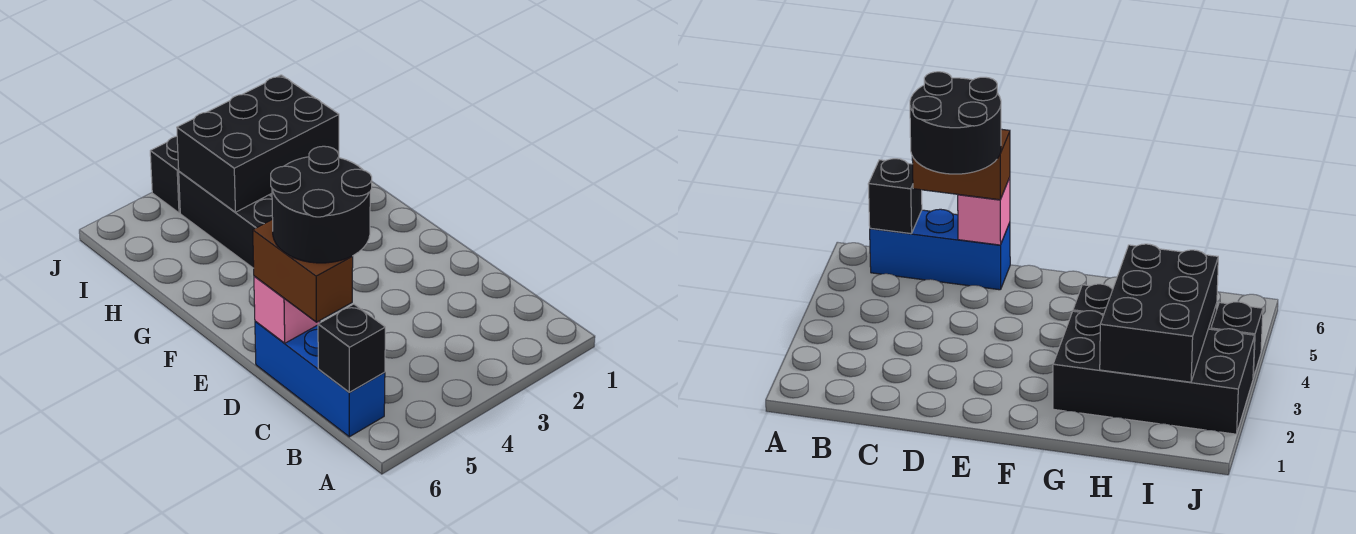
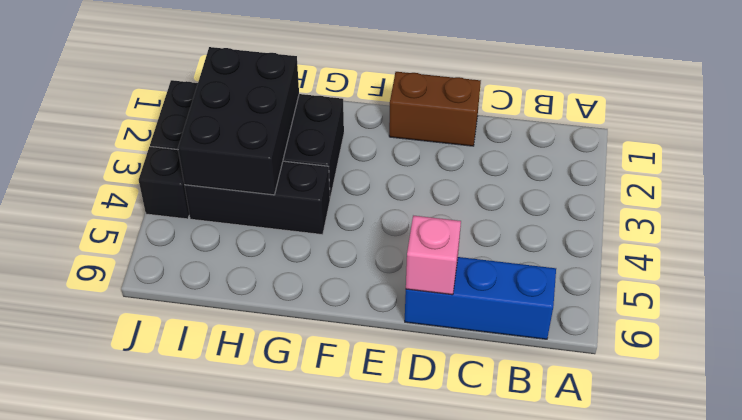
black brick B6 level 2 -> none
black round brick C5:D6 level 4 -> none
brown brick C6:D6 level 3 -> brown brick D1:E1 level 1

